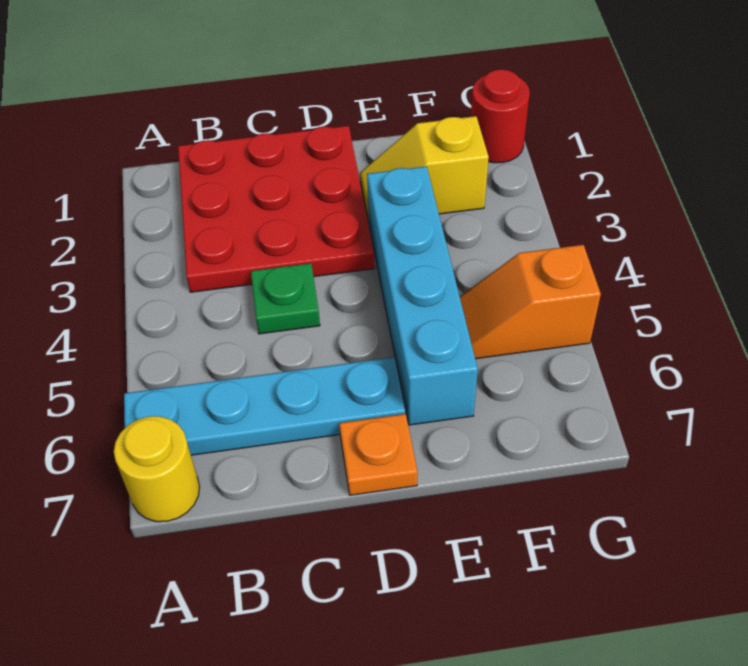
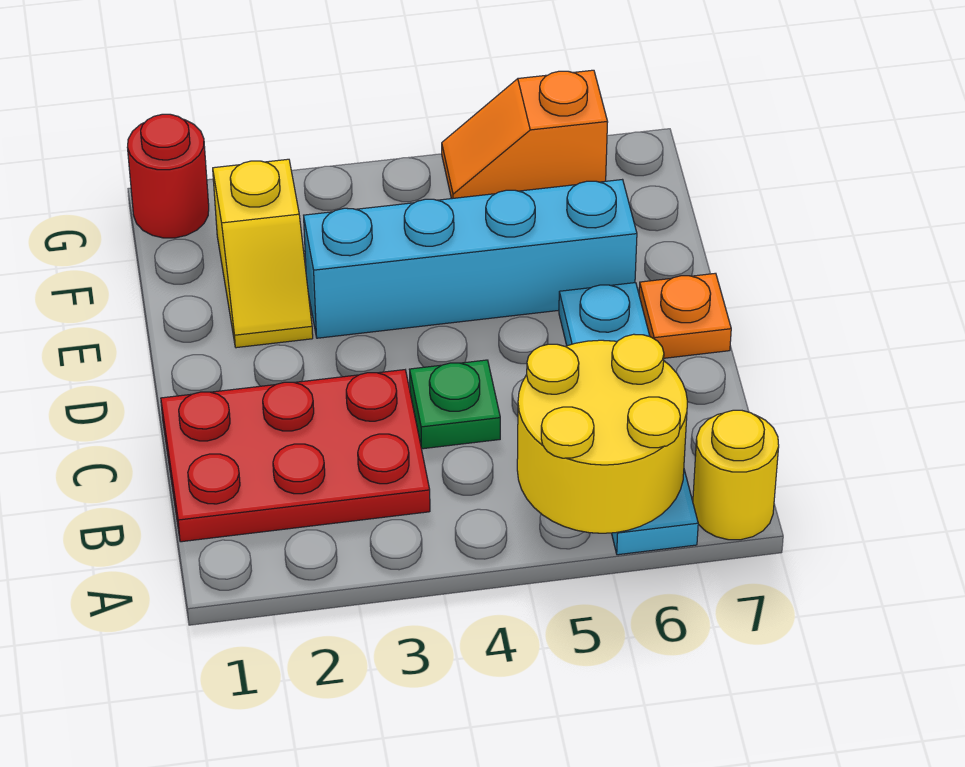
none -> yellow round brick A5:B6 level 2
red plate B1:D3 level 1 -> red plate B1:C3 level 1
orange slope F5:G5 level 1 top G -> orange slope G5:G6 level 1 top 6

